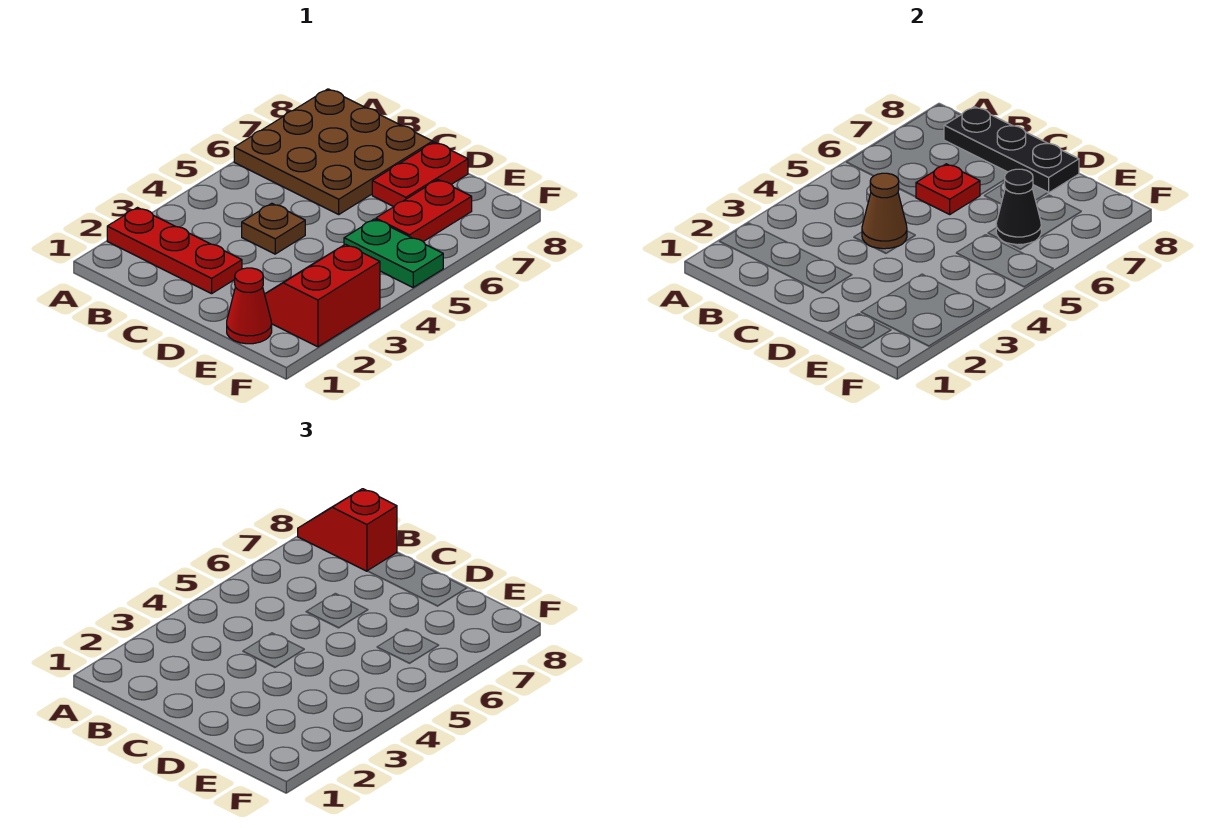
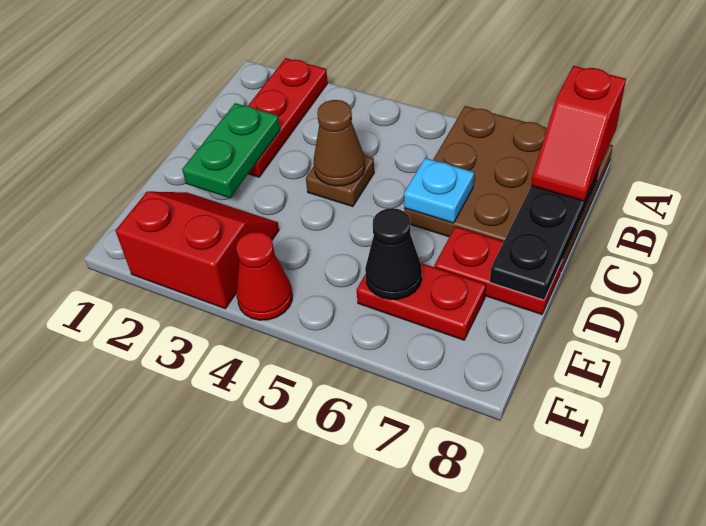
red slope A8:B8 level 3 top B -> red slope A8:B8 level 3 top A
red plate C6 level 2 -> cyan plate C6 level 2
red cone E1 level 1 -> red cone F4 level 1
green plate E5:F5 level 1 -> green plate C2:D2 level 2

